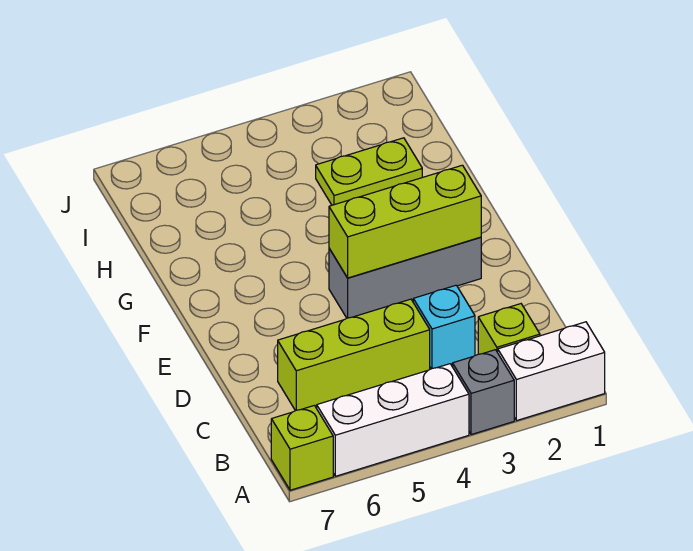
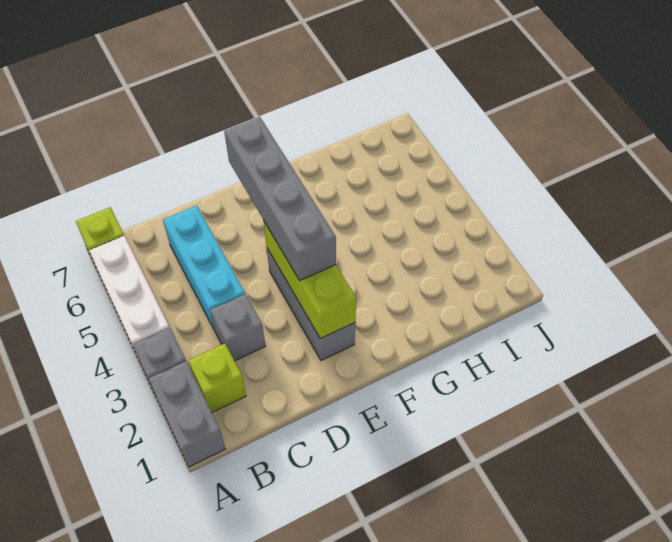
white brick A1:A2 level 1 -> grey brick A1:A2 level 1
cyan brick C3 level 1 -> grey brick C3 level 1
lime brick C4:C6 level 1 -> cyan brick C4:C6 level 1
none -> grey brick E3:E6 level 3
lime plate H2:H3 level 1 -> none

